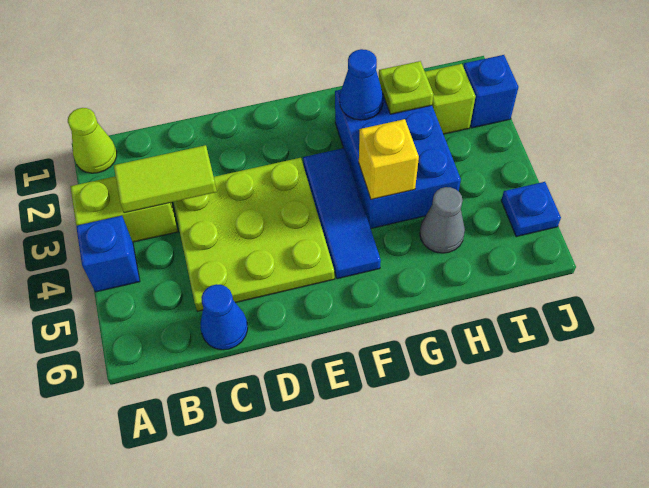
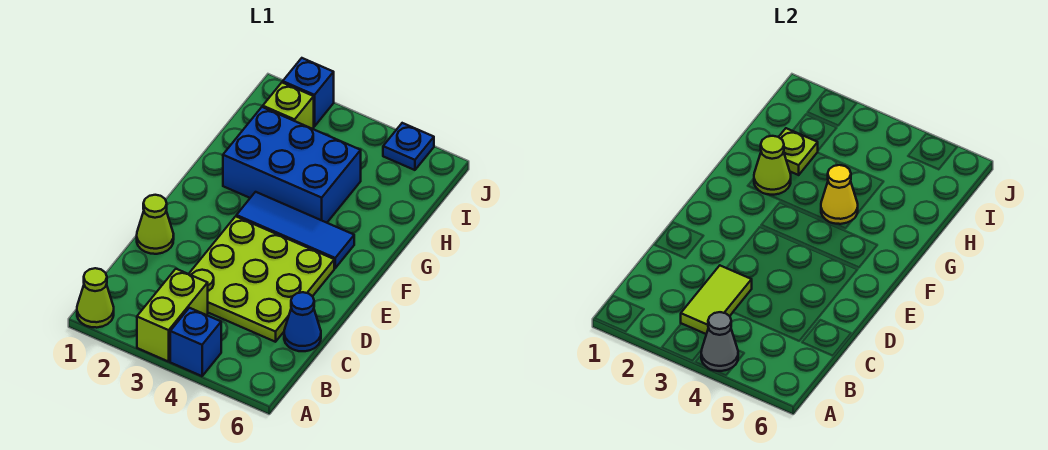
none -> lime cone D1 level 1
blue cone G2 level 2 -> lime cone G2 level 2
yellow brick G4 level 2 -> yellow cone G4 level 2
grey cone H5 level 1 -> grey cone A4 level 2

